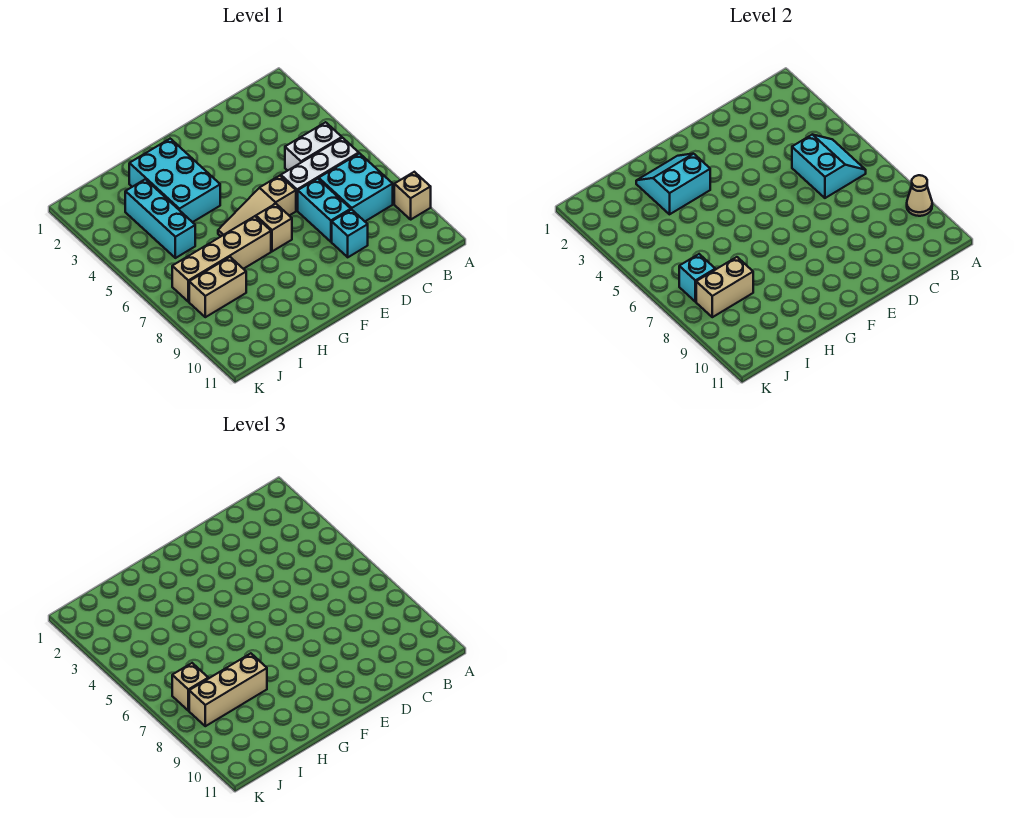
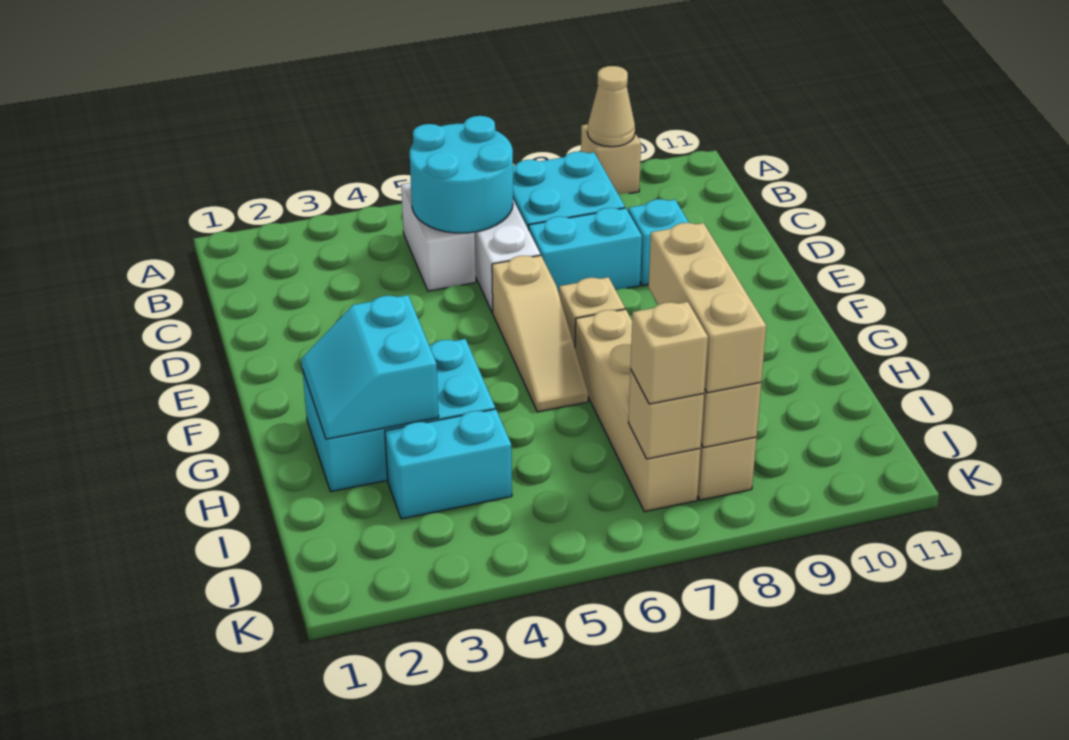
cyan slope B5:C6 level 2 top C -> cyan round brick B5:C6 level 2
cyan brick I3:I5 level 1 -> cyan brick I3:I4 level 1
cyan brick J7 level 2 -> tan brick J7 level 2

